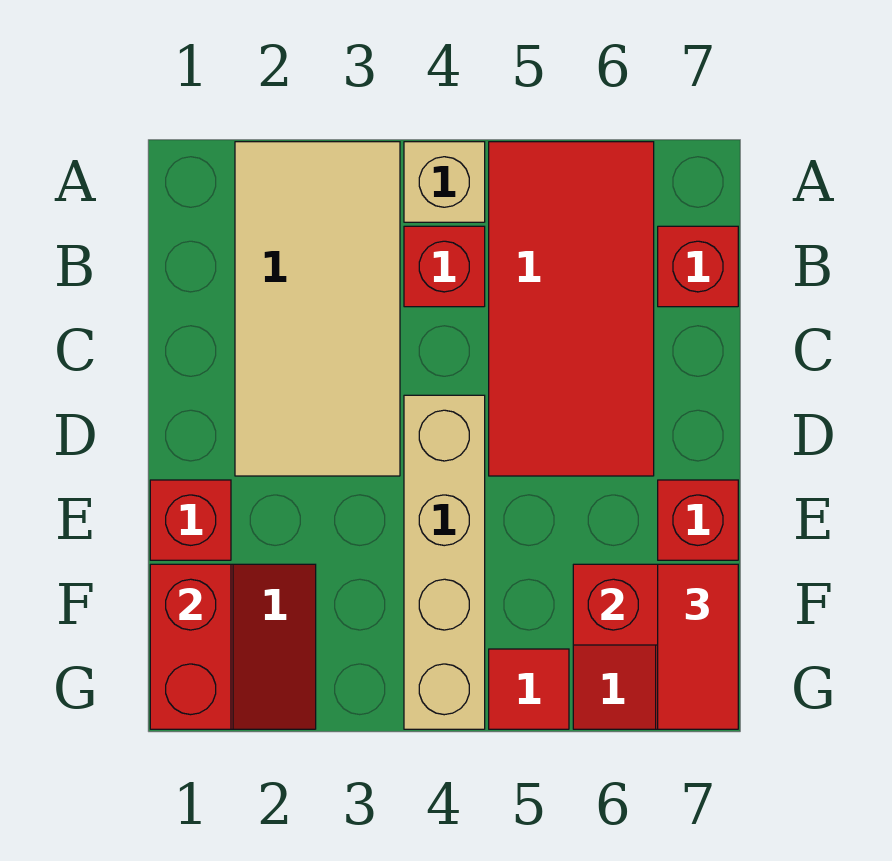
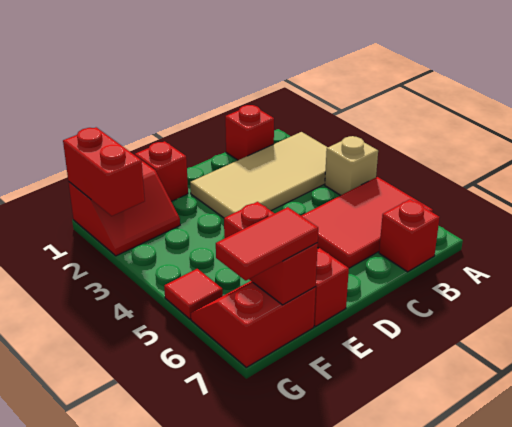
red tile A5:D6 level 1 -> red tile A5:C6 level 1
red brick B4 level 1 -> red brick B1 level 1
tan brick D4:G4 level 1 -> none
red brick F1:G1 level 2 -> red brick G1:G2 level 2

